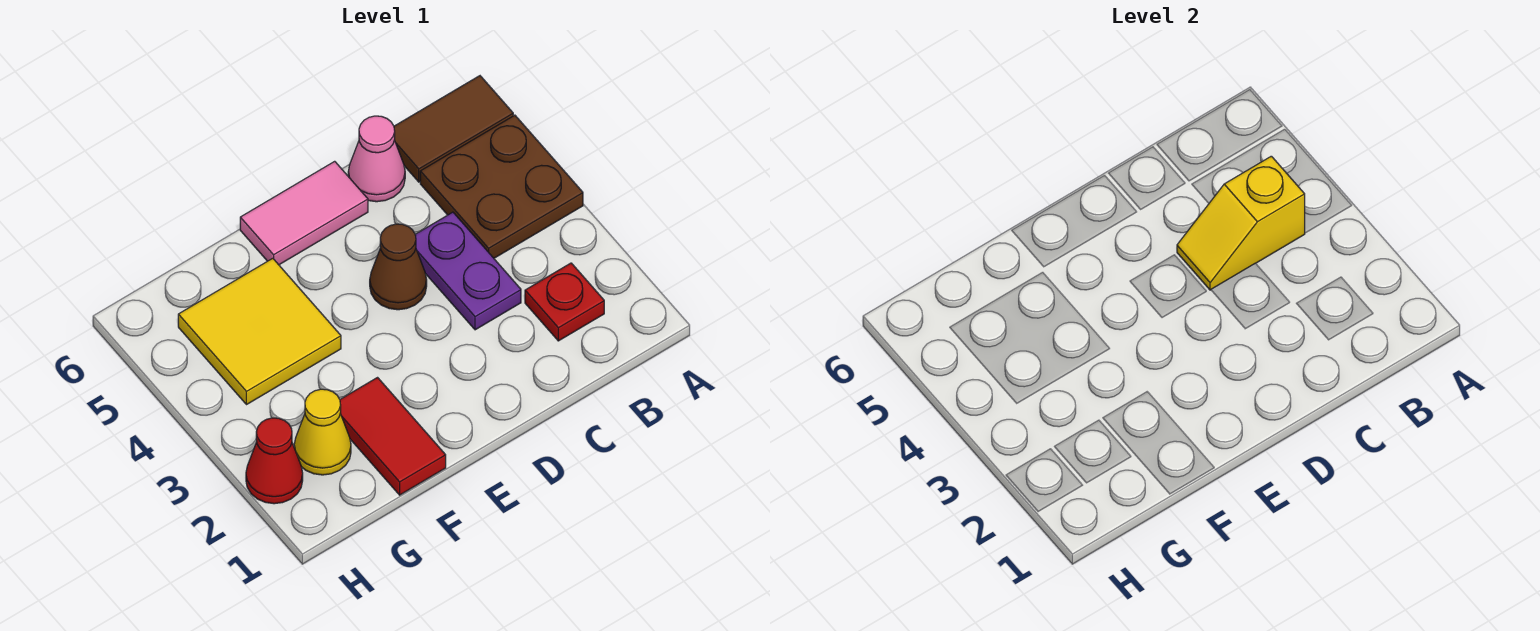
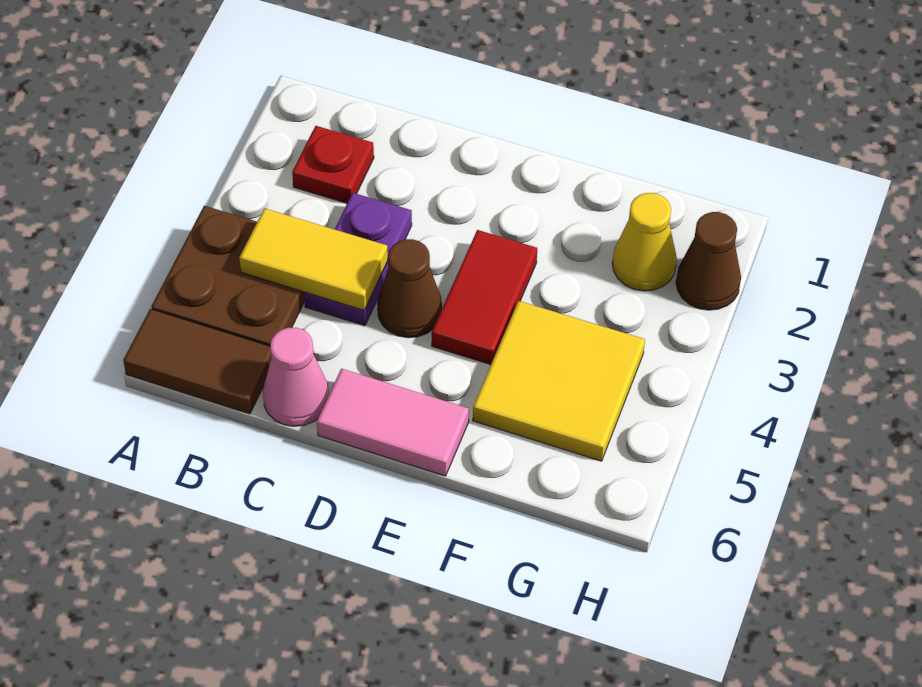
yellow slope B4:C4 level 2 top B -> yellow tile B4:C4 level 2
red tile F1:F2 level 1 -> red tile E3:E4 level 1
red cone H2 level 1 -> brown cone H2 level 1

